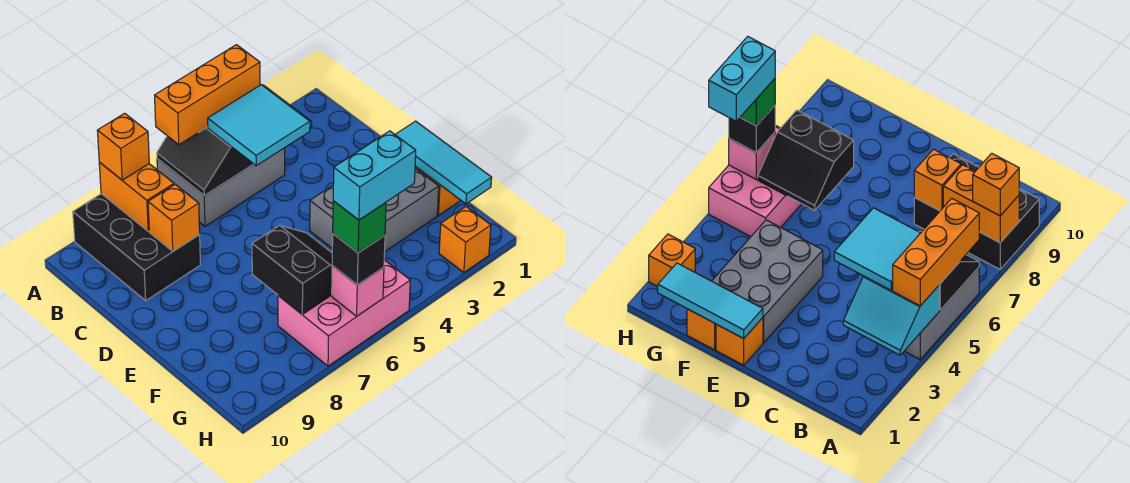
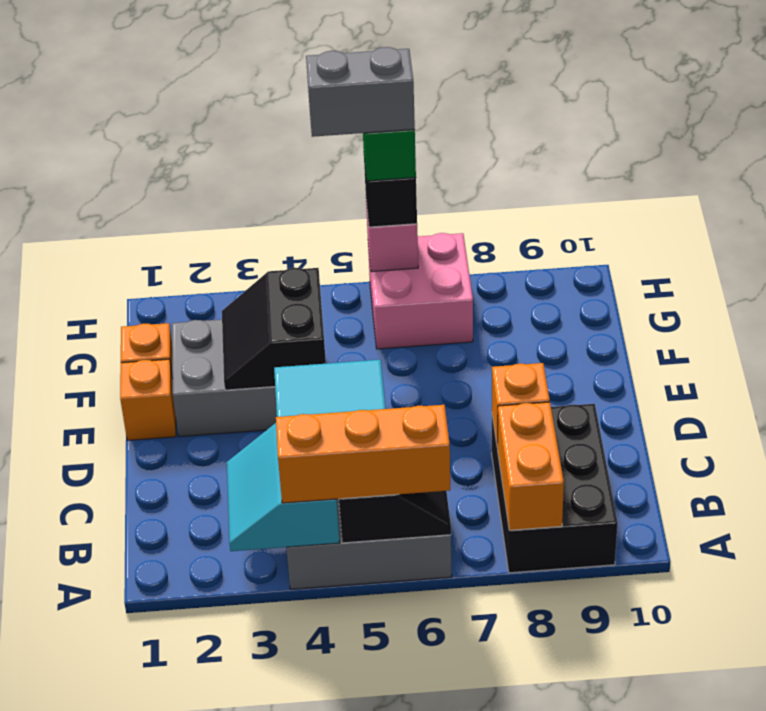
orange brick A8 level 3 -> none
cyan tile E1:G1 level 2 -> none
black slope F6:G7 level 2 top 7 -> black slope E3:F4 level 2 top 4
pink brick G5:H7 level 1 -> pink brick G6:H7 level 1
orange brick H2 level 1 -> none
cyan brick H5:H6 level 5 -> grey brick H5:H6 level 5

